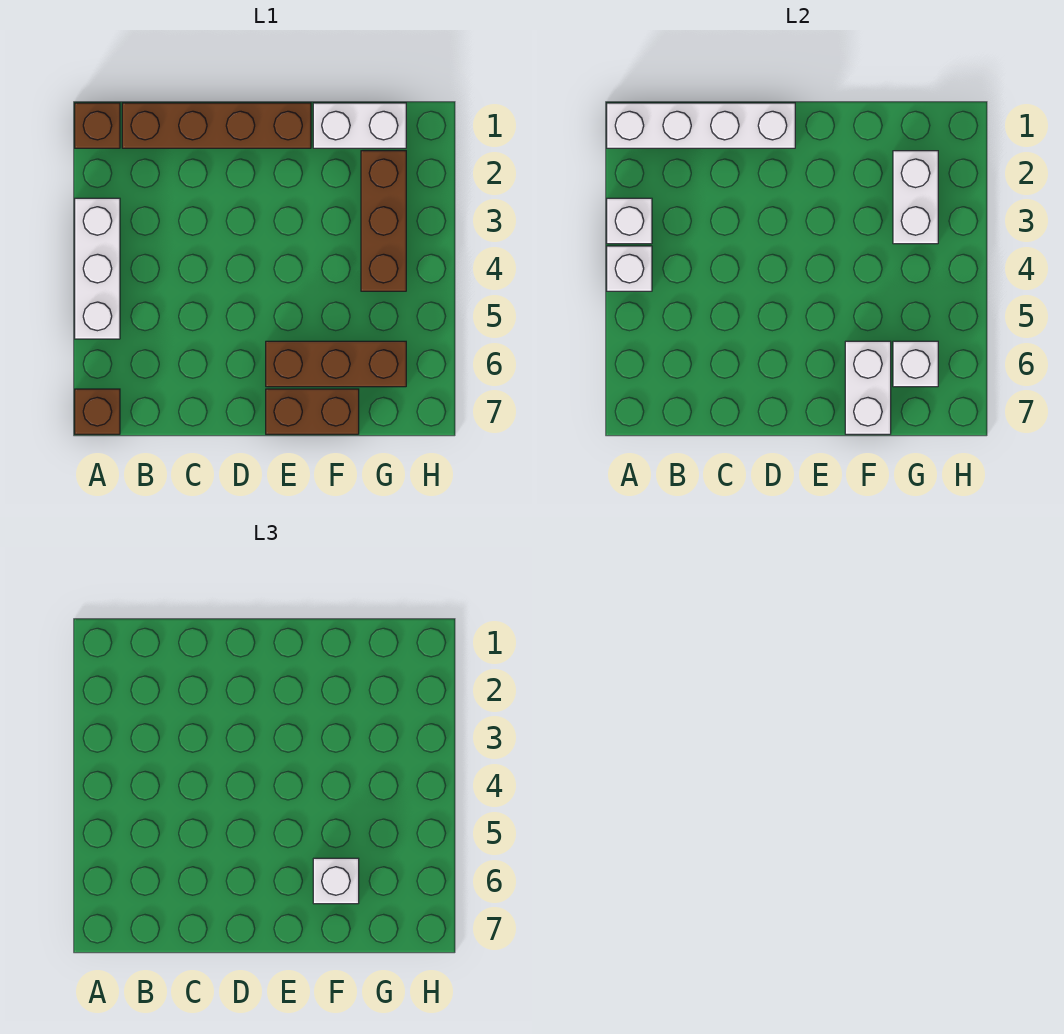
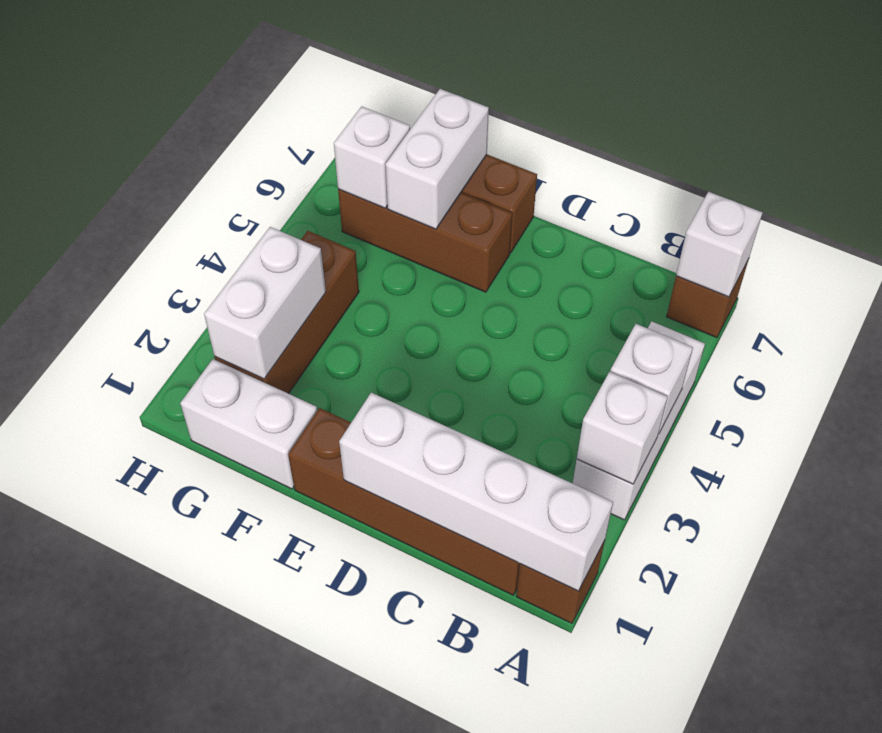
white brick F6 level 3 -> white brick A7 level 2

